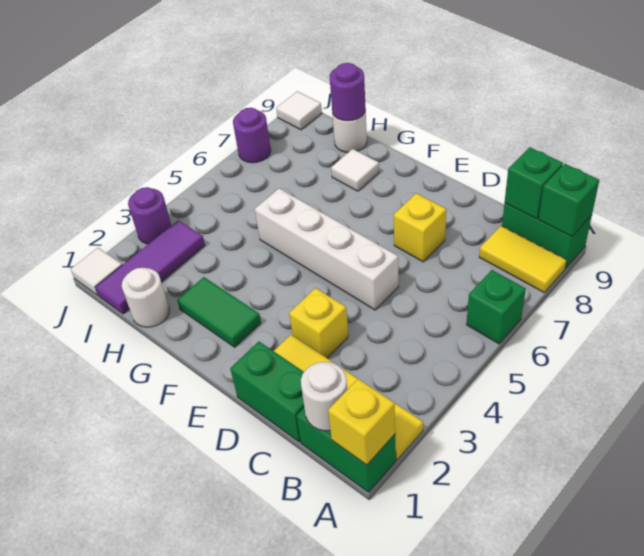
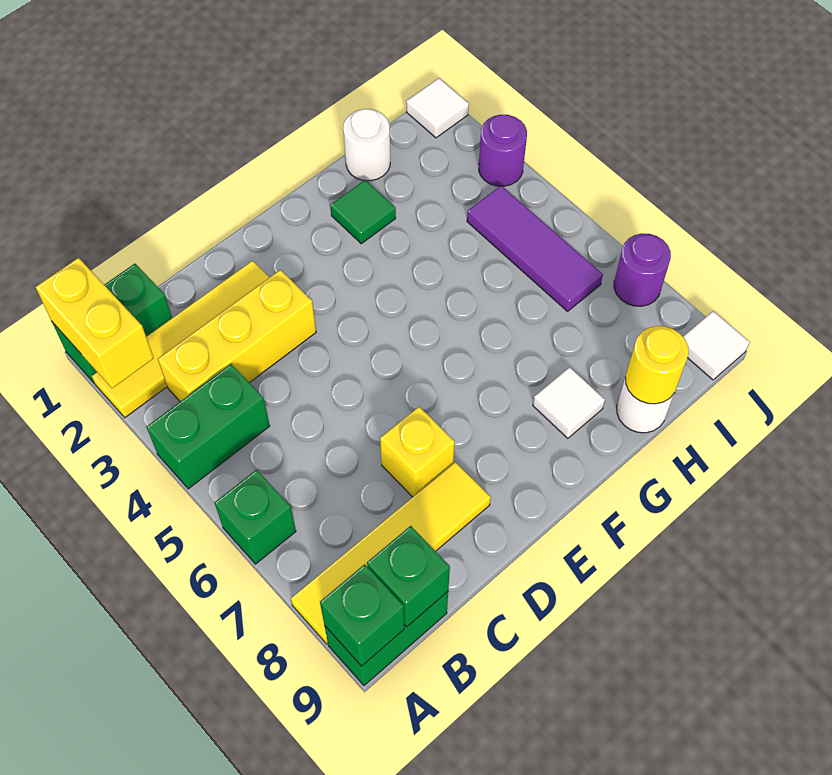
yellow brick A1 level 2 -> yellow brick A1:A2 level 2
yellow tile A8:B8 level 1 -> yellow tile A8:D8 level 1
white round brick B1 level 2 -> none
green brick C1:D1 level 1 -> green brick A4:B4 level 1
yellow brick D3 level 1 -> yellow brick B3:D3 level 1
white brick D5:G5 level 1 -> none
green tile F2:G2 level 1 -> green tile G2 level 1
purple round brick H9 level 2 -> yellow round brick H9 level 2
purple tile I1:I3 level 1 -> purple tile I4:I6 level 1

